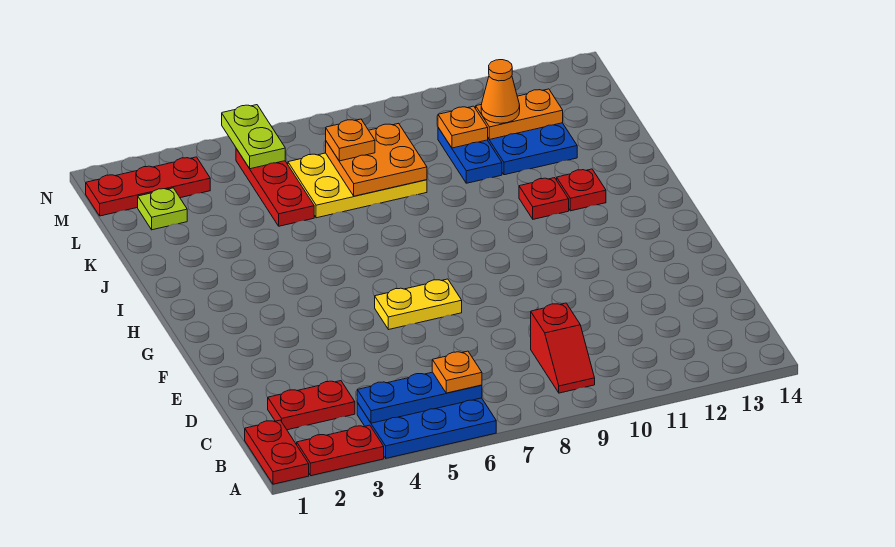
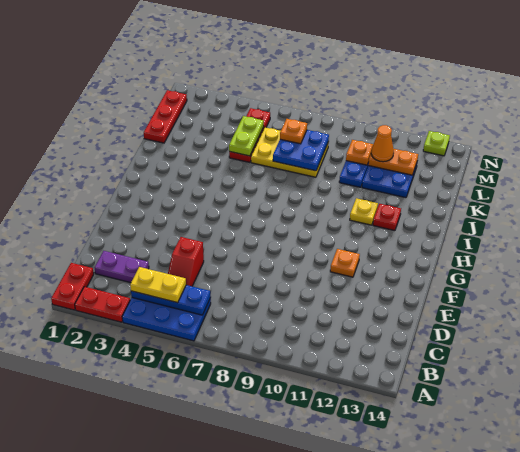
orange plate B6 level 3 -> orange plate F11 level 1
red slope B9:C9 level 1 top C -> red slope C5:D5 level 1 top D
red plate C2:C3 level 1 -> purple plate C2:C3 level 1
yellow plate F6:F7 level 1 -> yellow plate B4:B5 level 3
red plate I11 level 1 -> yellow plate I11 level 1
orange plate K7:L8 level 2 -> blue plate K7:L8 level 2
lime plate L2 level 1 -> lime plate N13 level 1
red plate M1:M3 level 1 -> red plate K1:M1 level 1
lime plate M5:N5 level 2 -> lime plate K5:L5 level 2

